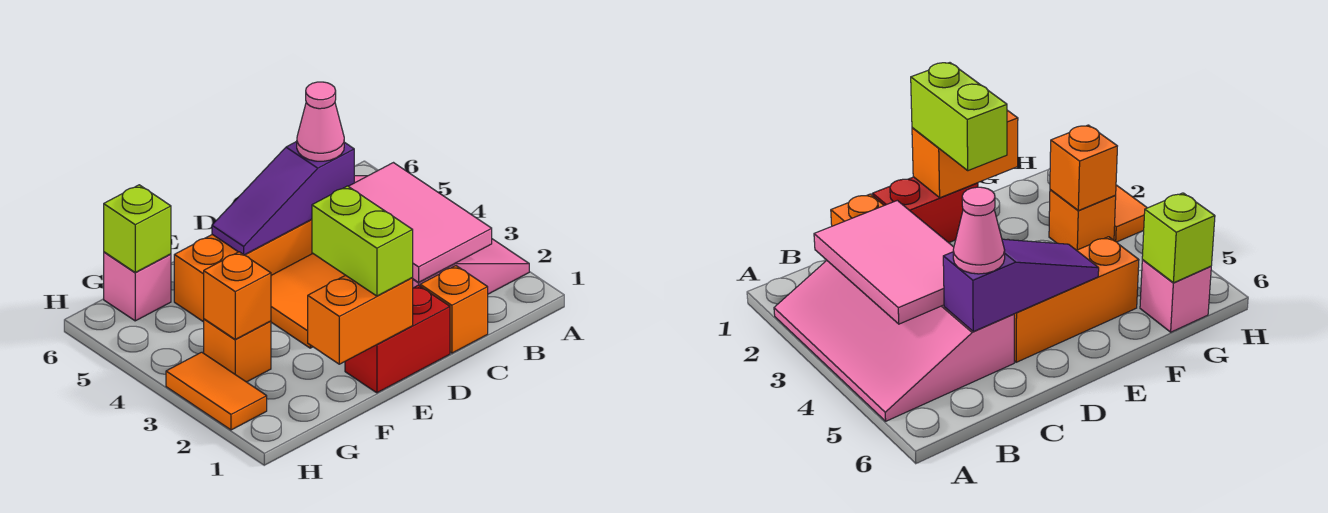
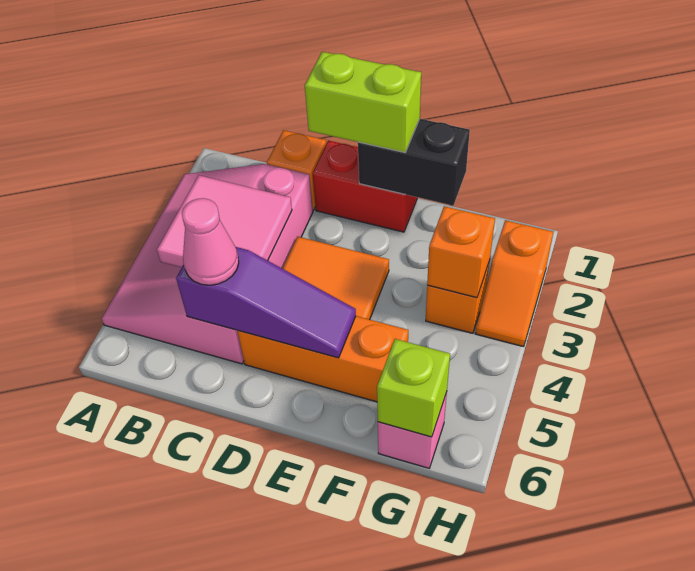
pink tile B2:C4 level 2 -> pink tile B3:C4 level 2
orange brick E1:F1 level 2 -> black brick E1:F1 level 2
lime brick E1:E2 level 3 -> lime brick D1:E1 level 3
orange tile H2:H3 level 1 -> orange slope H2:H3 level 1 top 2

